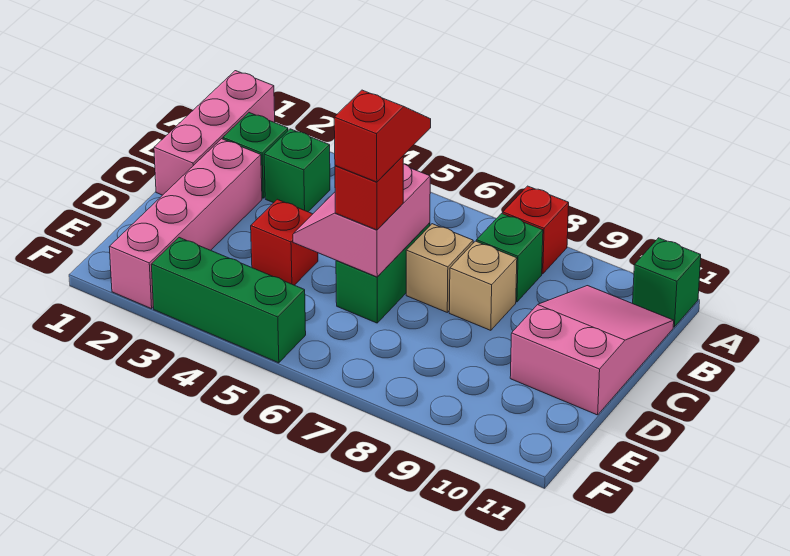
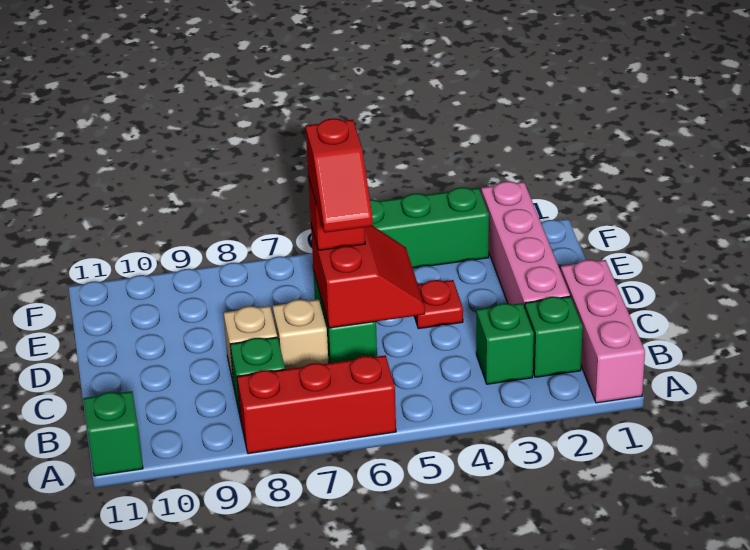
red brick A8 level 1 -> red brick A6:A8 level 1
pink slope B10:D11 level 1 top D -> none
pink slope C5:D6 level 2 top 6 -> red slope C5:D6 level 2 top 6
red brick D4 level 1 -> red plate D4 level 1

